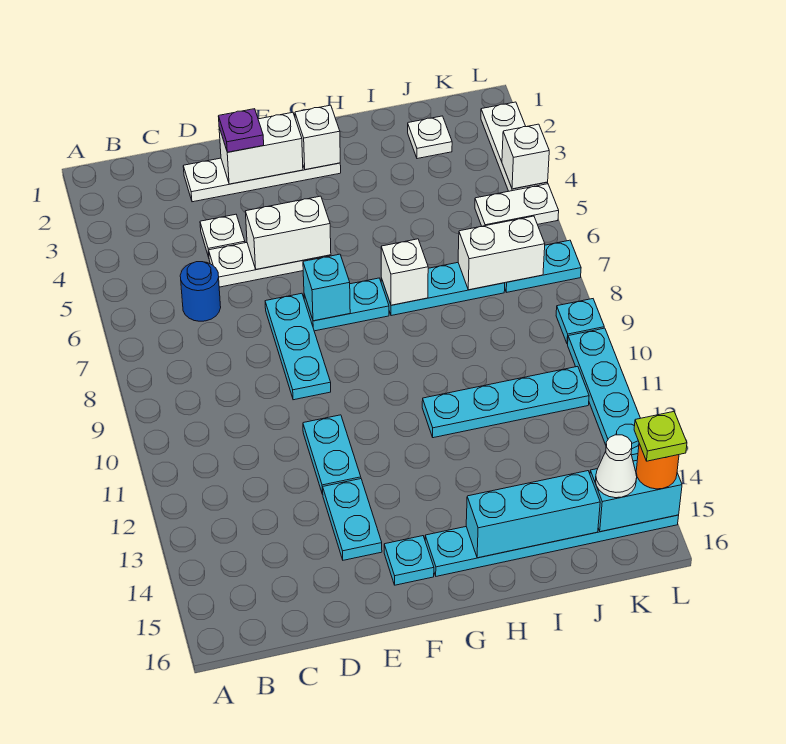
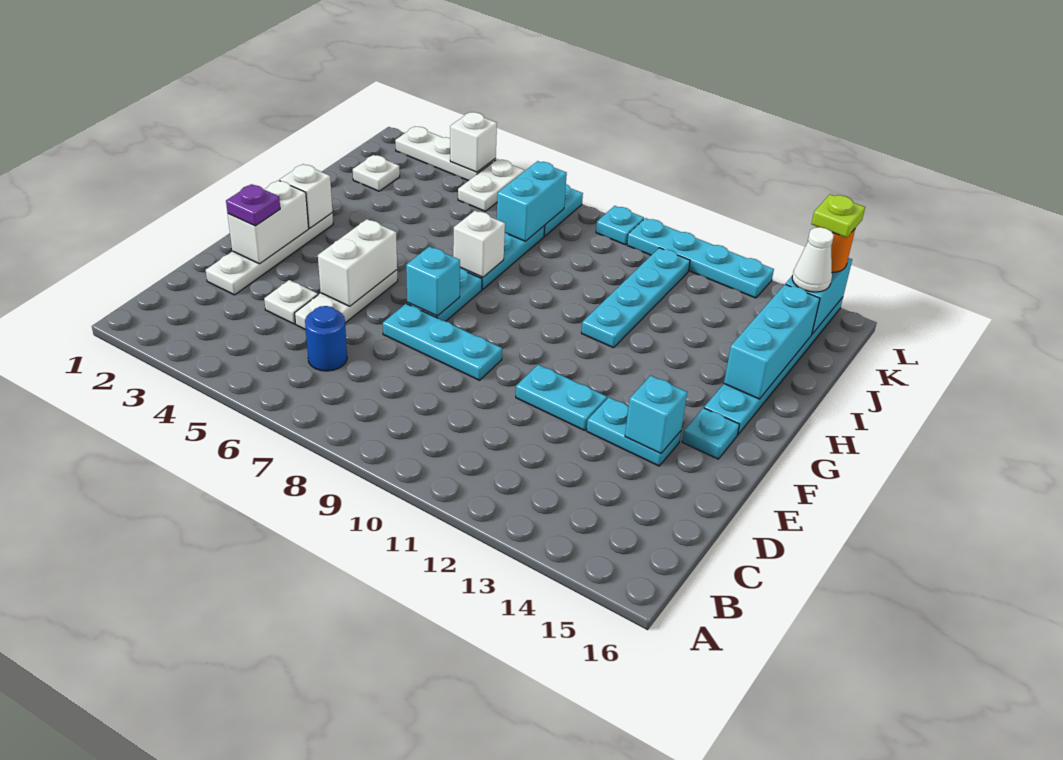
none -> cyan brick E14 level 2
white brick J7:K7 level 2 -> cyan brick J7:K7 level 2

